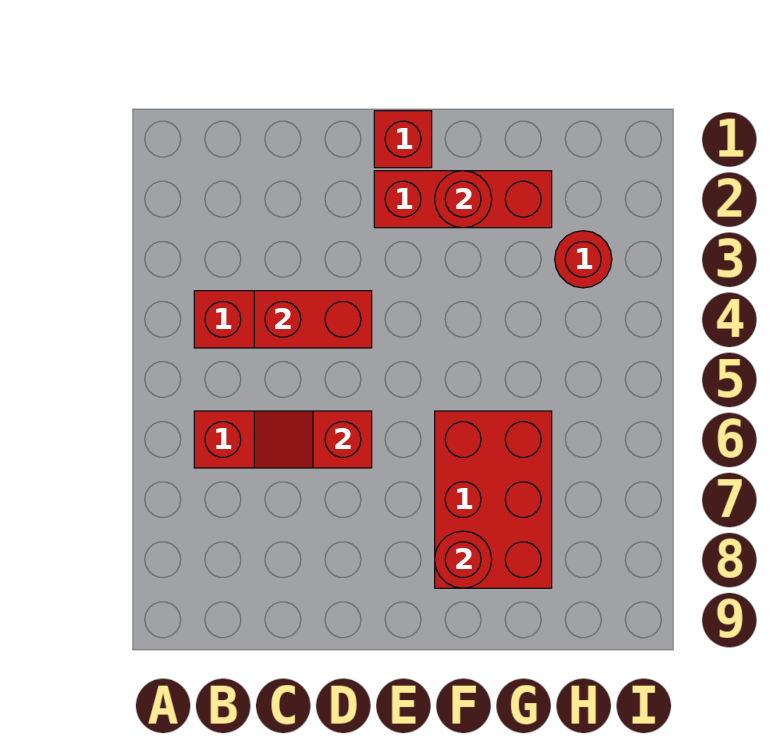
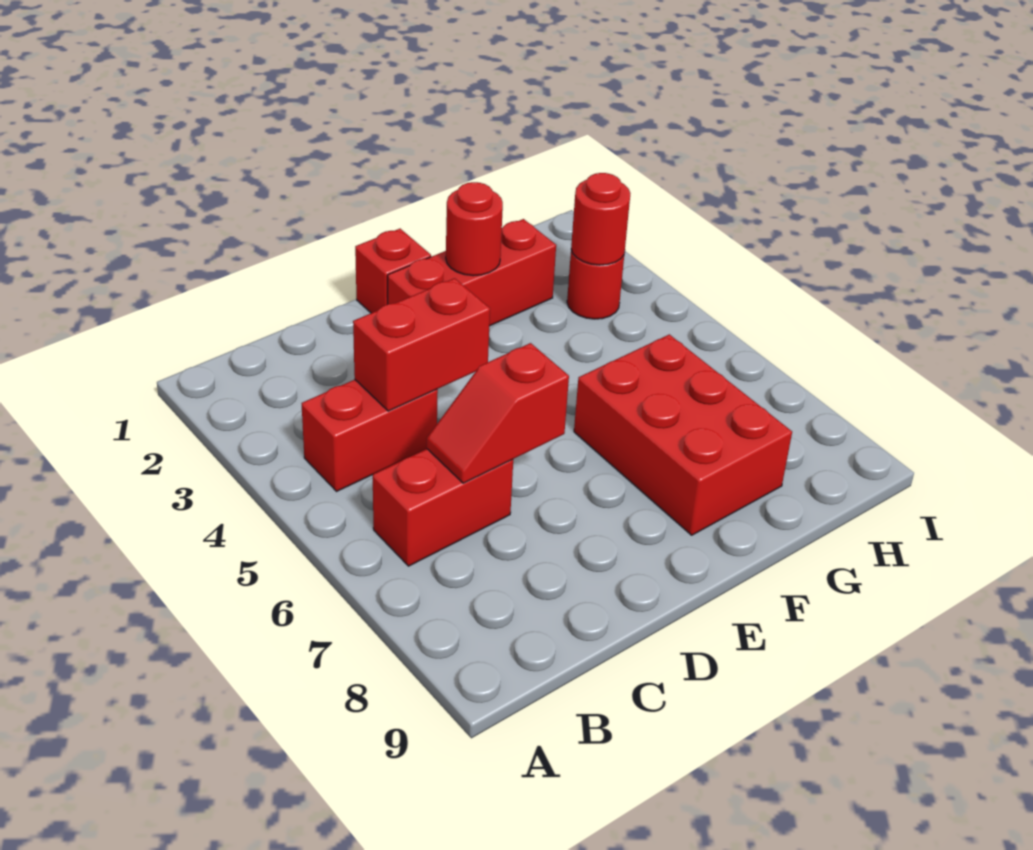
red round brick F8 level 2 -> red round brick H3 level 2

